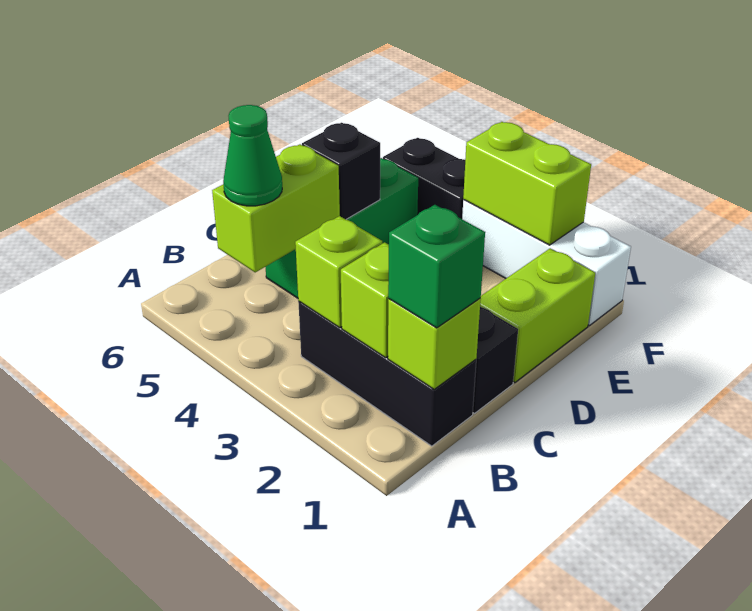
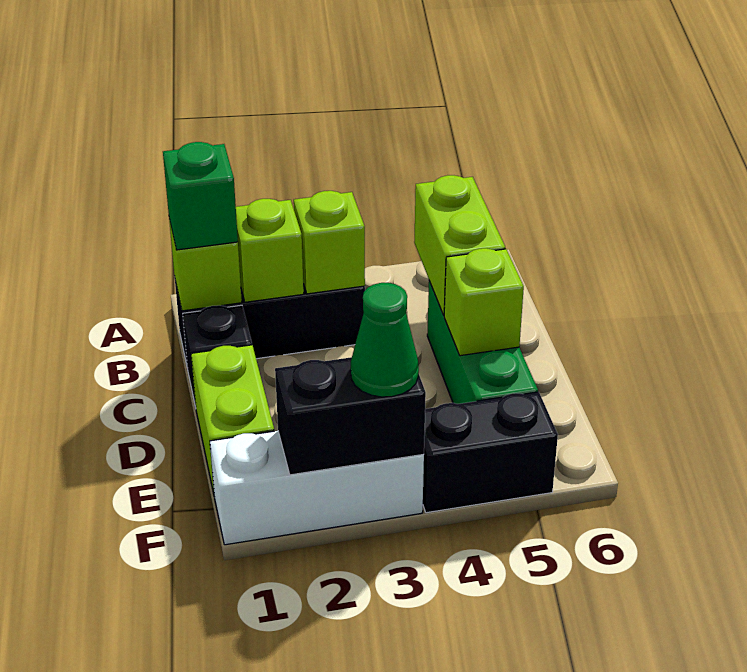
green cone B5 level 3 -> green cone F3 level 3
black brick D5 level 2 -> lime brick D5 level 2
lime brick F2:F3 level 2 -> black brick F2:F3 level 2

